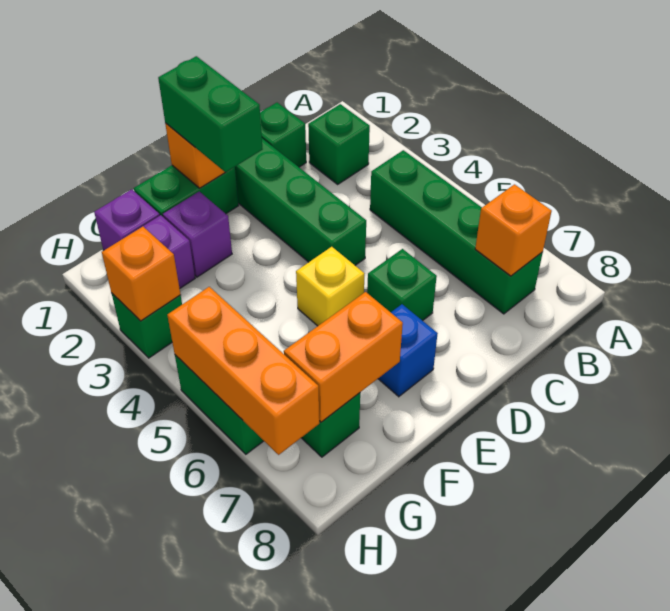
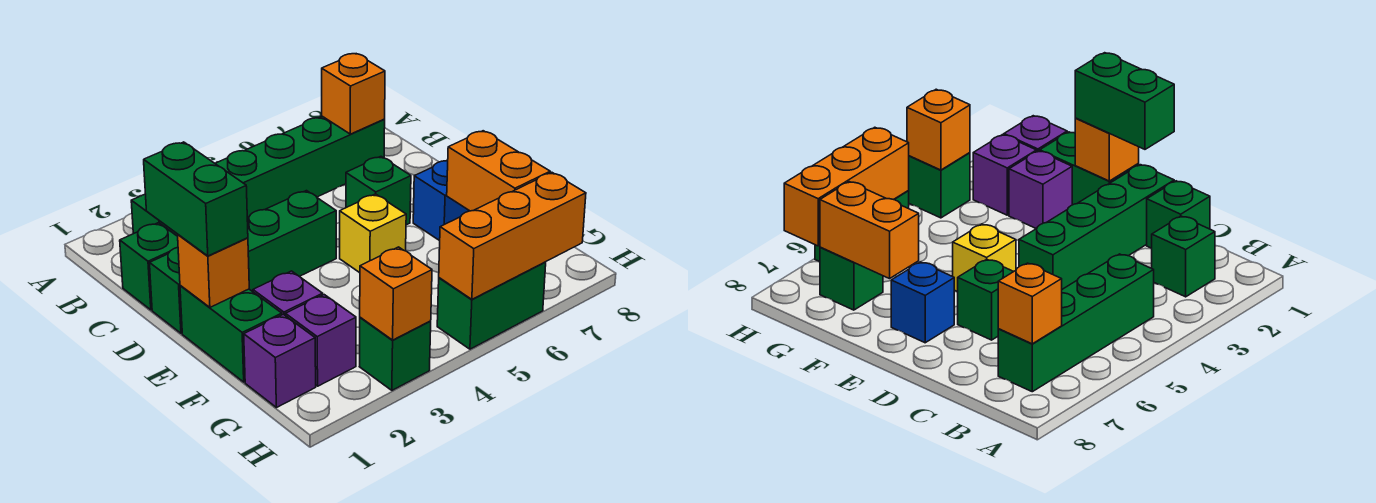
green brick E1:E2 level 3 -> green brick D1:E1 level 3

